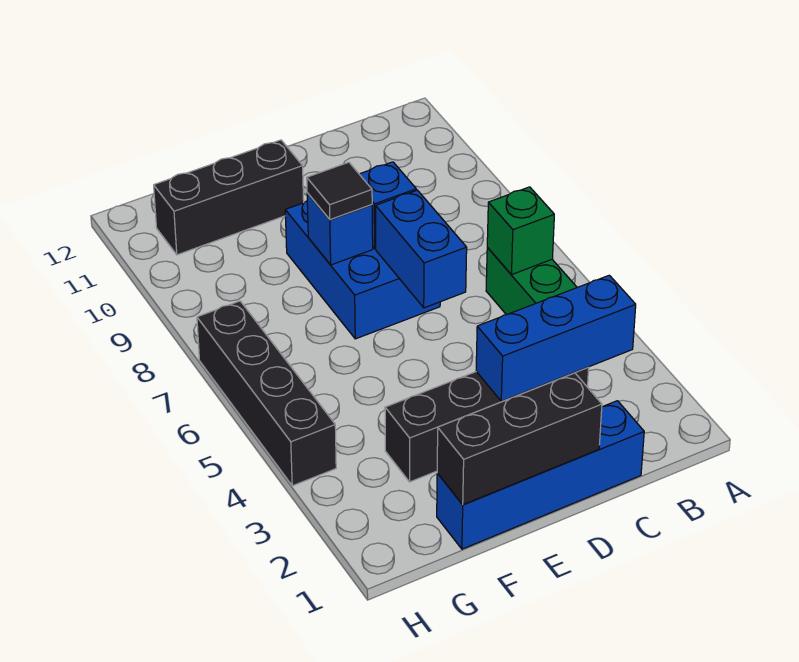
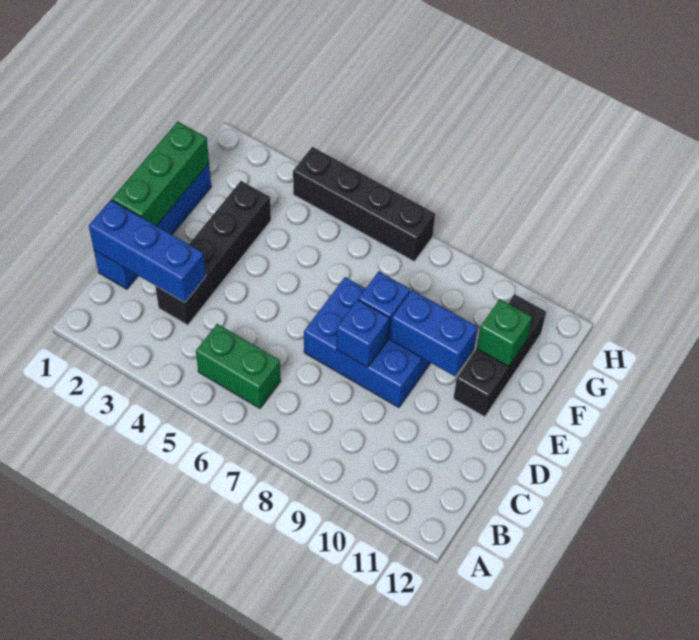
blue brick B3:D3 level 2 -> blue brick C1:C3 level 2
green brick B6 level 2 -> green brick F11 level 2
black brick D1:F1 level 2 -> green brick D1:F1 level 2
blue brick D6:D7 level 2 -> blue brick E9:E10 level 2
black tile E8 level 3 -> none

